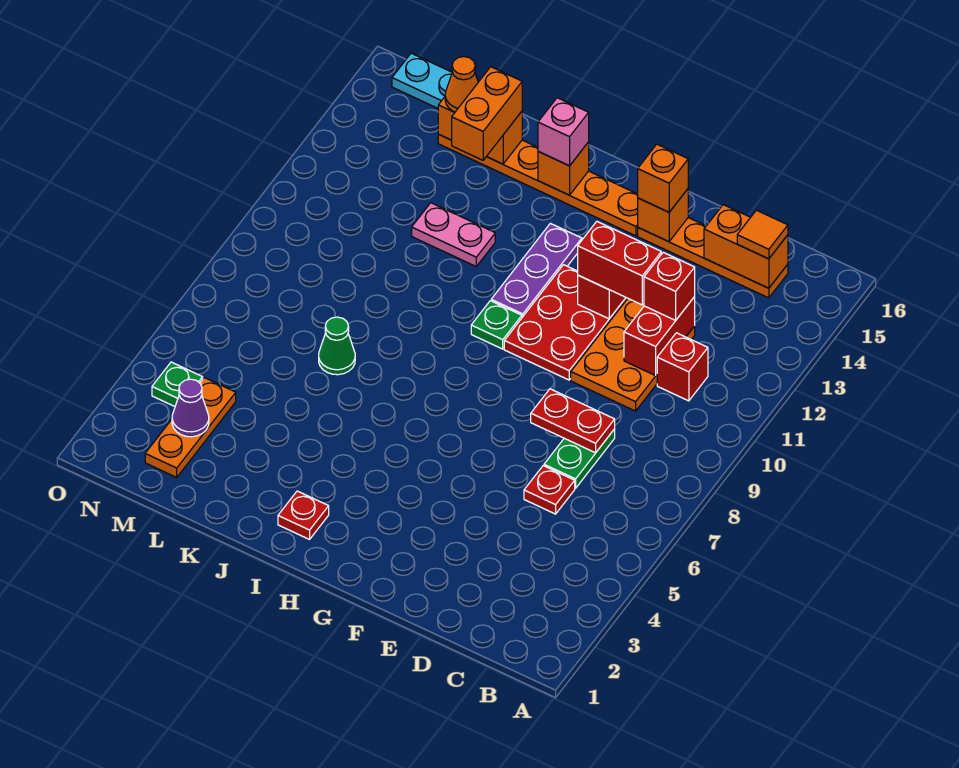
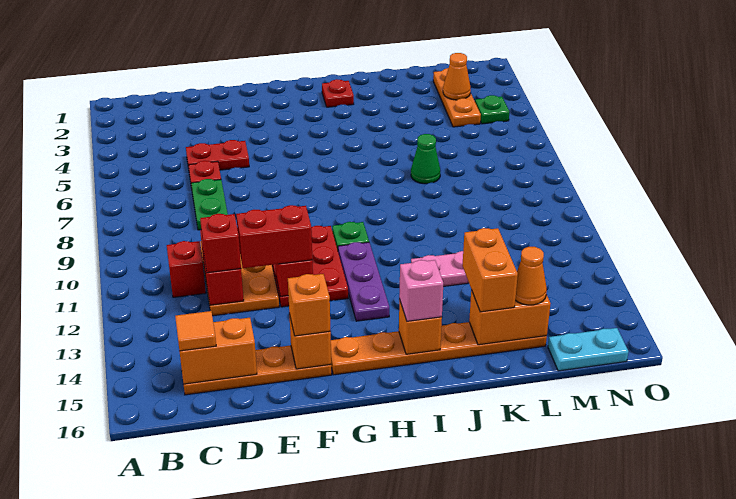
red plate D8:E8 level 2 -> red plate D5:E5 level 1
purple cone M3 level 2 -> orange cone M3 level 2

